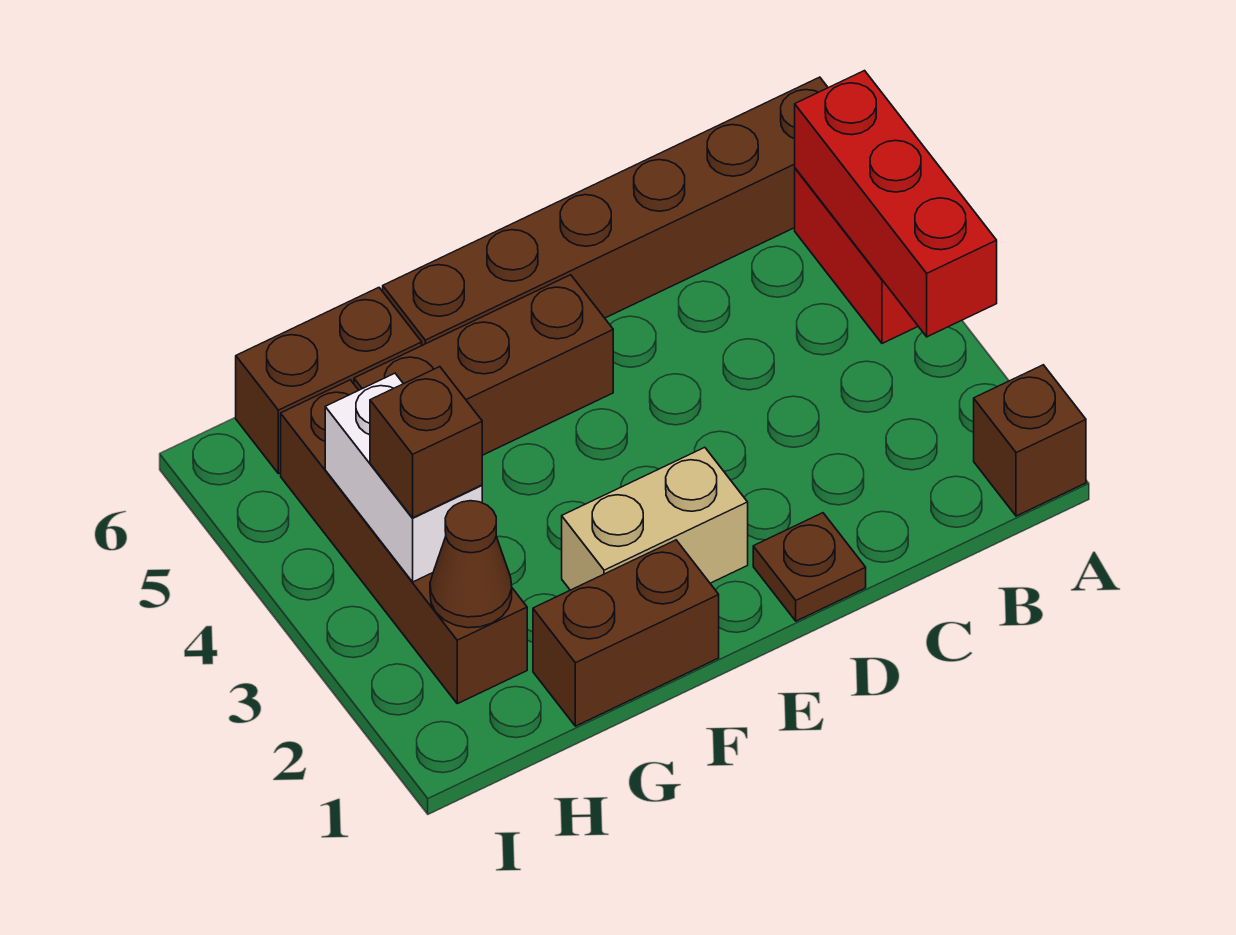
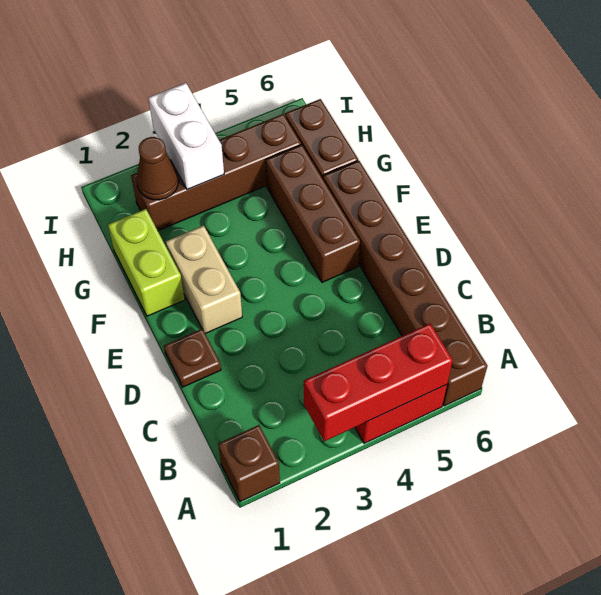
brown brick F1:G1 level 1 -> lime brick F1:G1 level 1
white brick H3:H4 level 2 -> white brick H3:I3 level 2
brown brick H3 level 3 -> none

